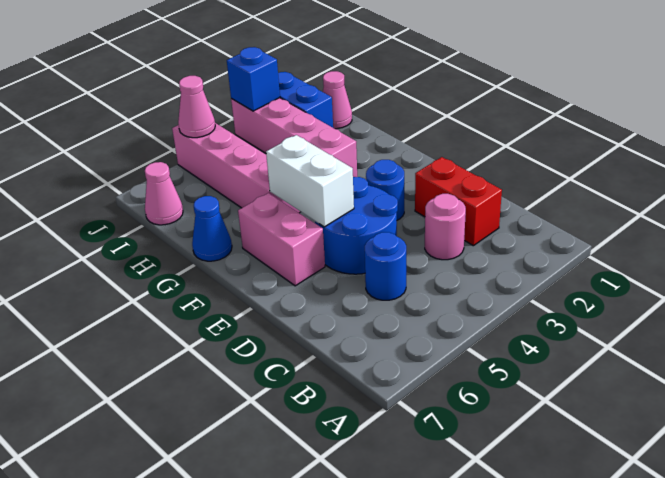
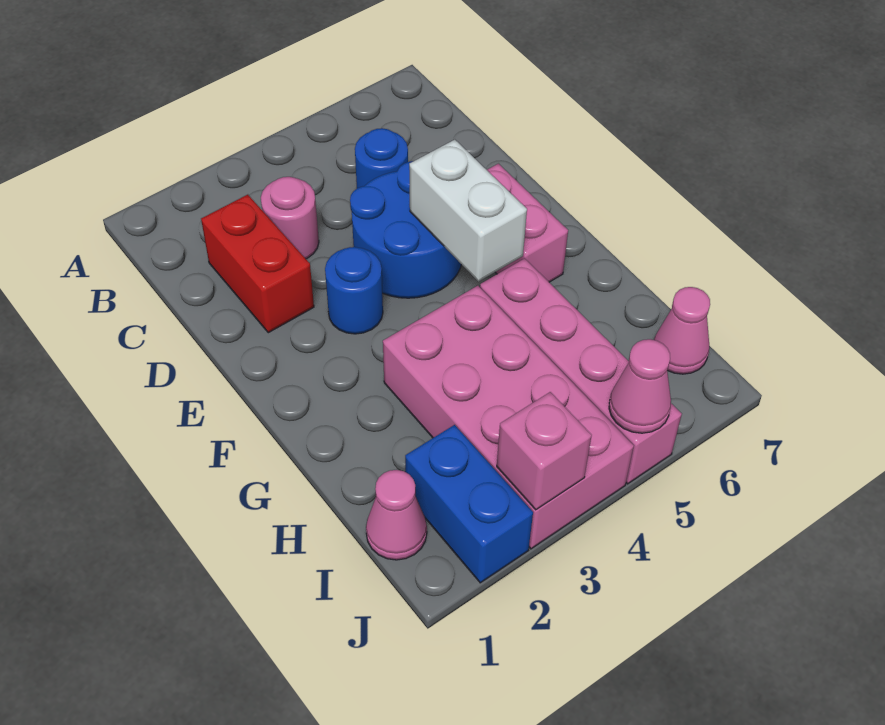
pink brick G3:J3 level 1 -> pink brick G3:J4 level 1
blue cone G7 level 1 -> none
blue brick J3 level 2 -> pink brick J3 level 2

